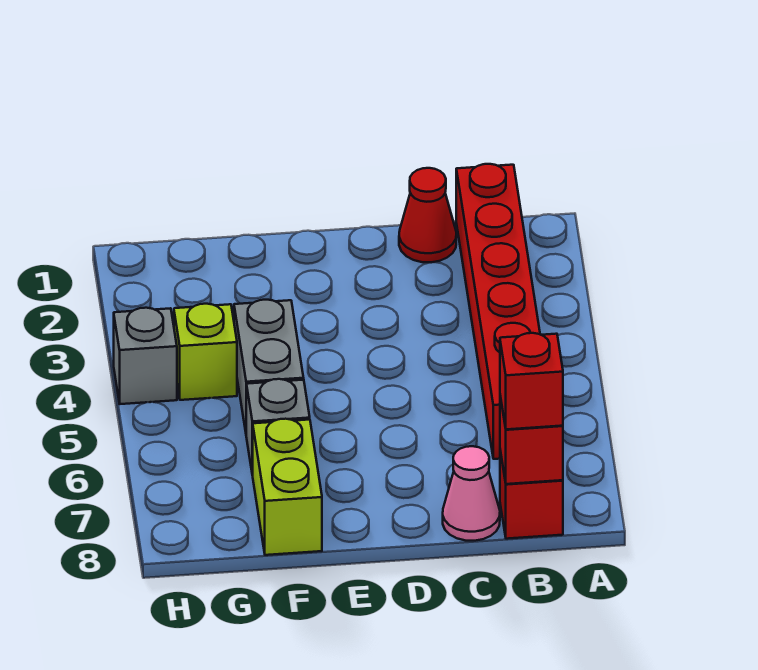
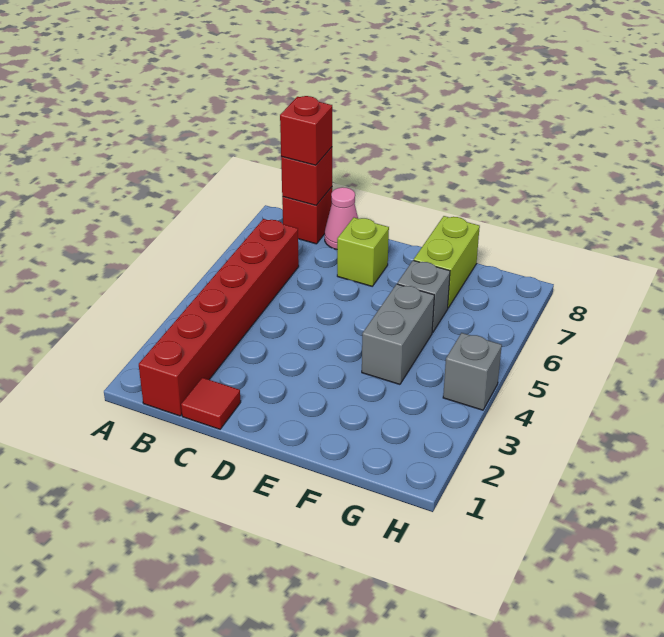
red cone C1 level 1 -> red tile C1 level 1
lime brick G4 level 1 -> lime brick D7 level 1

